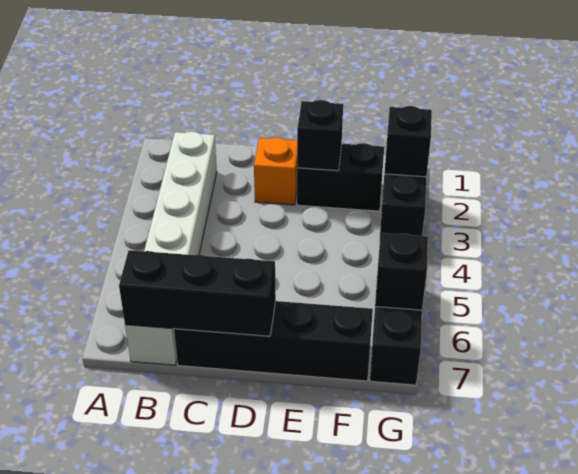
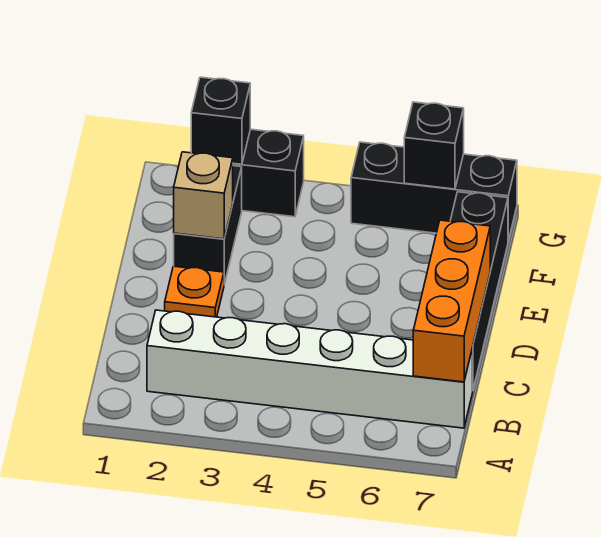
black brick B7:D7 level 2 -> orange brick B7:D7 level 2
orange brick D2 level 1 -> orange plate D2 level 1
black brick E2 level 2 -> tan brick E2 level 2

